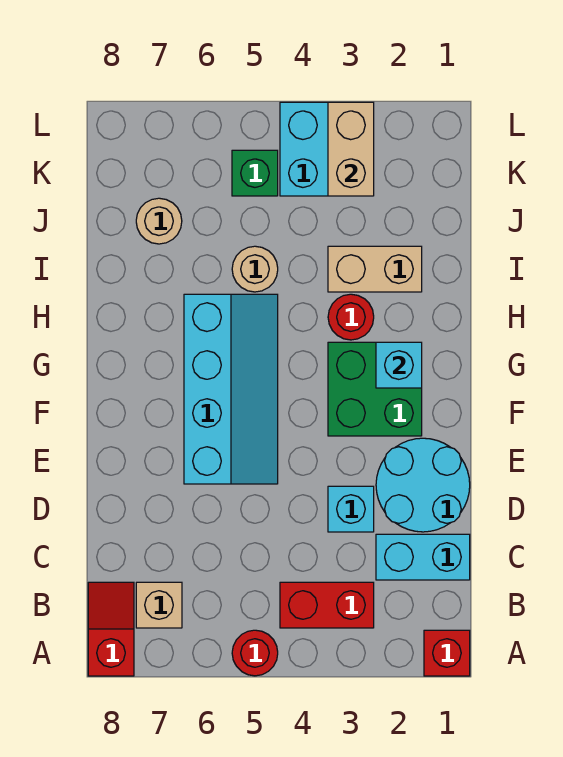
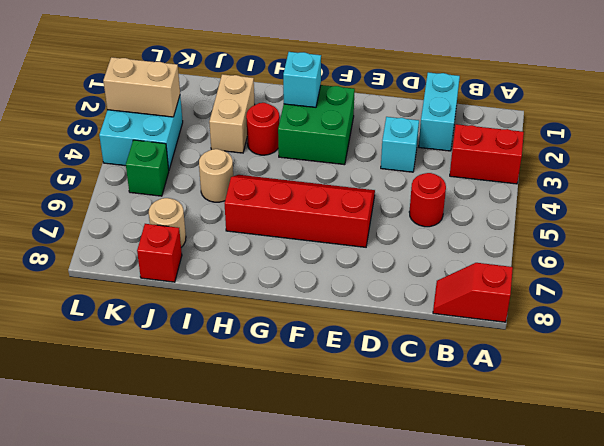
red brick A1 level 1 -> red brick J8 level 1
red round brick A5 level 1 -> red round brick C5 level 1
red brick B3:B4 level 1 -> red brick A3:B3 level 1
tan brick B7 level 1 -> none
cyan round brick D1:E2 level 1 -> none
cyan slope E5:H6 level 1 top 6 -> red slope E5:H6 level 1 top 6

